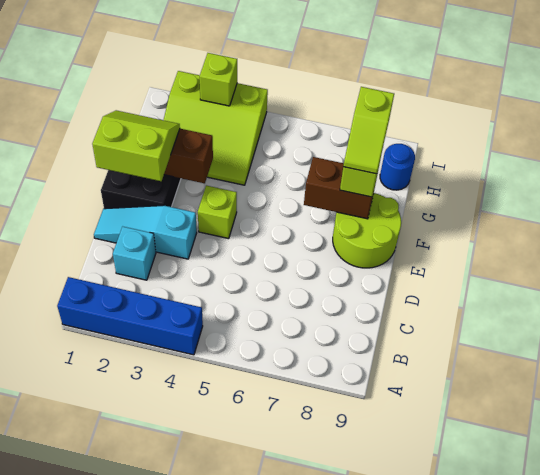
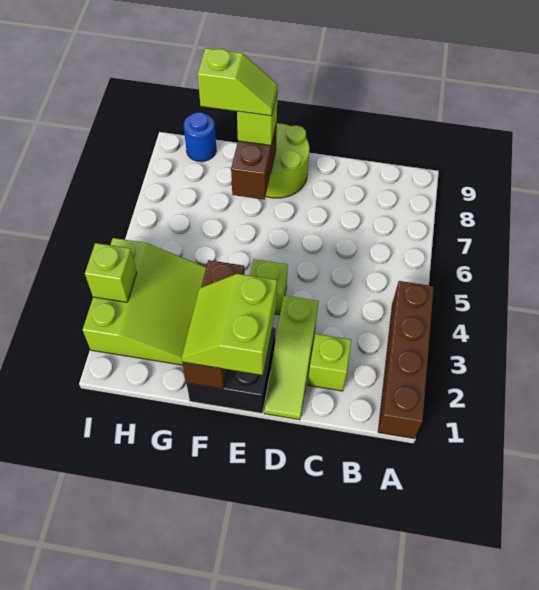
blue brick A1:A4 level 1 -> brown brick A1:A4 level 1
cyan brick C2 level 1 -> lime brick C2 level 1
cyan slope D1:D3 level 1 top 3 -> lime slope D1:D3 level 1 top 3

